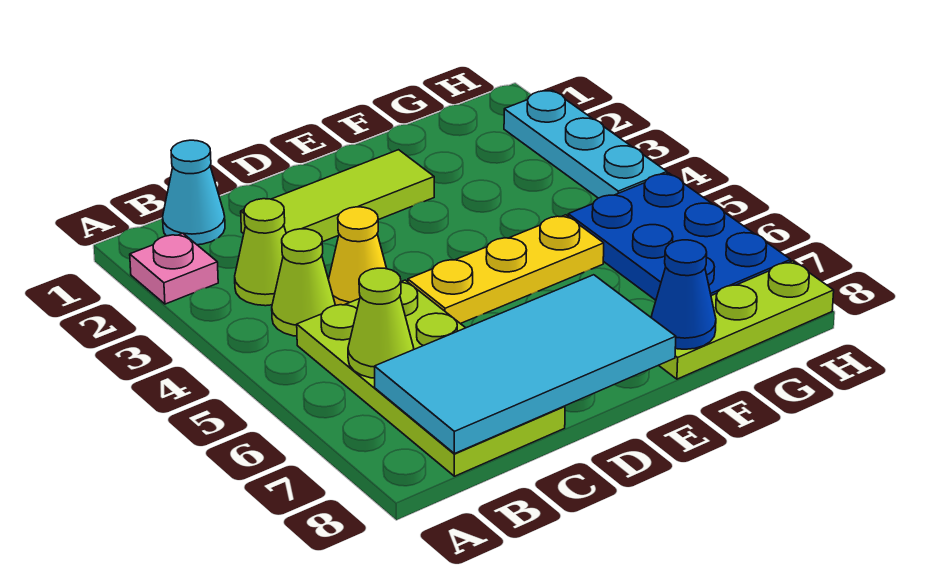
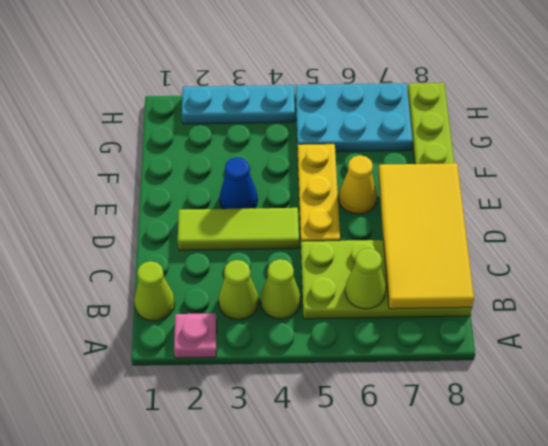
cyan cone B1 level 1 -> lime cone B1 level 1
cyan tile B7:E8 level 2 -> yellow tile B7:E8 level 2
lime tile C2:E2 level 1 -> lime tile D2:D4 level 1
yellow cone C4 level 1 -> yellow cone E6 level 1
blue cone F8 level 2 -> blue cone E3 level 1
blue plate G5:H7 level 1 -> cyan plate G5:H7 level 1

